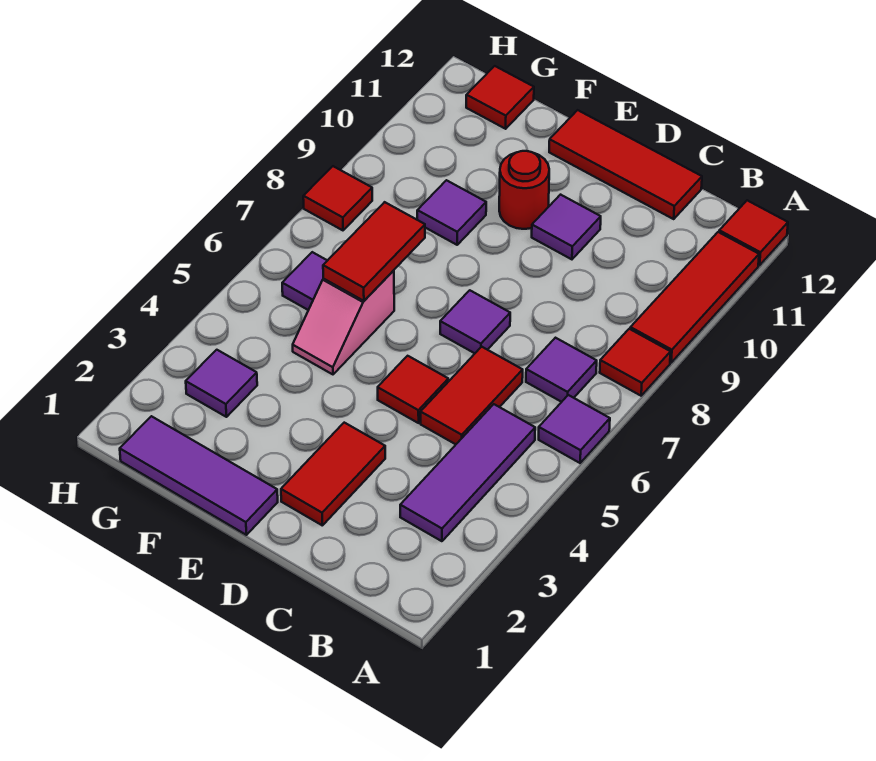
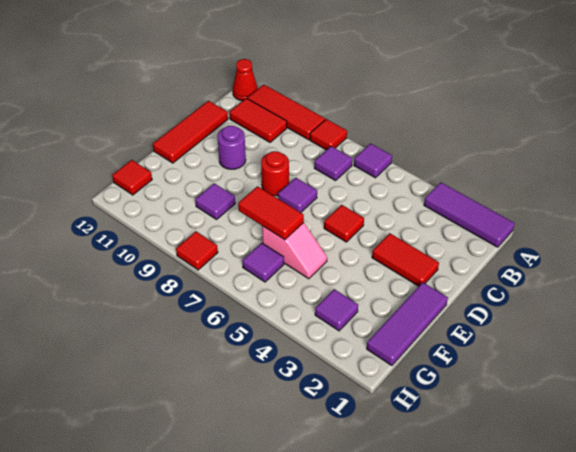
red tile A12 level 1 -> red cone A12 level 1
purple tile B3:B5 level 1 -> purple tile A1:A3 level 1
red tile C5:C6 level 1 -> red tile B10:B11 level 1
purple tile D10 level 1 -> purple round brick D10 level 1
red round brick E10 level 1 -> red round brick D8 level 1

